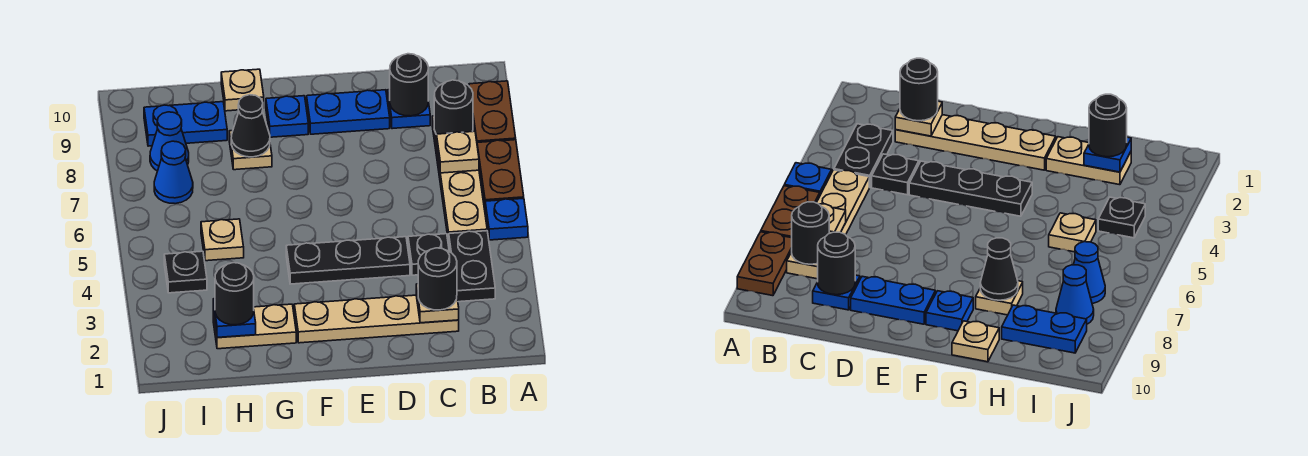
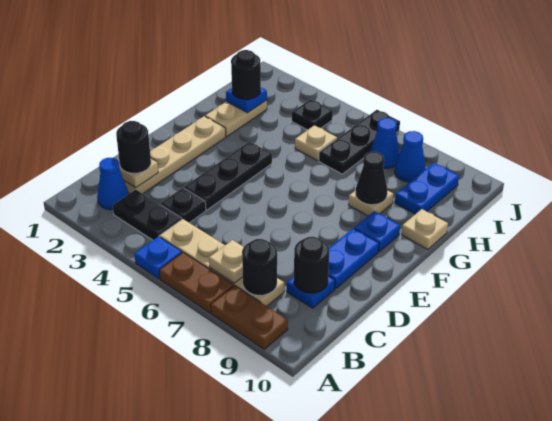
none -> blue cone B2 level 1
none -> black plate H6:J6 level 1

